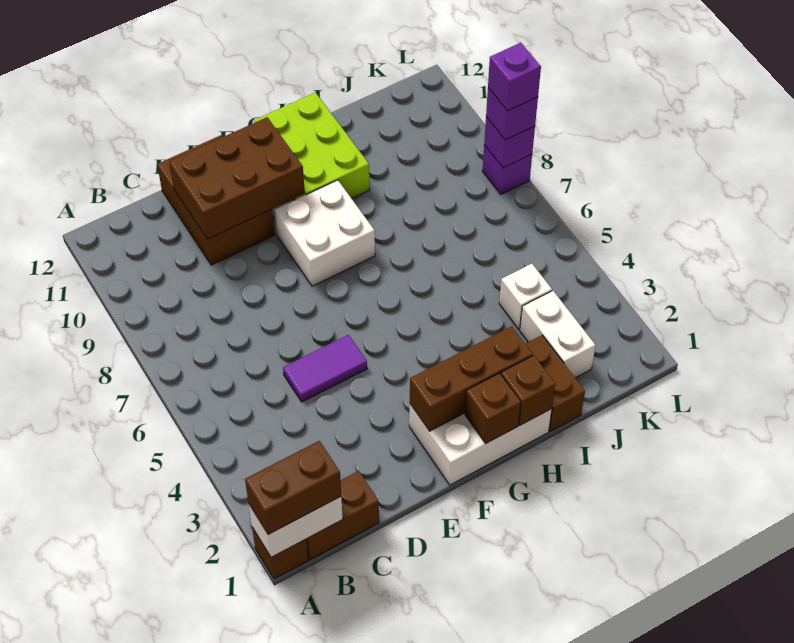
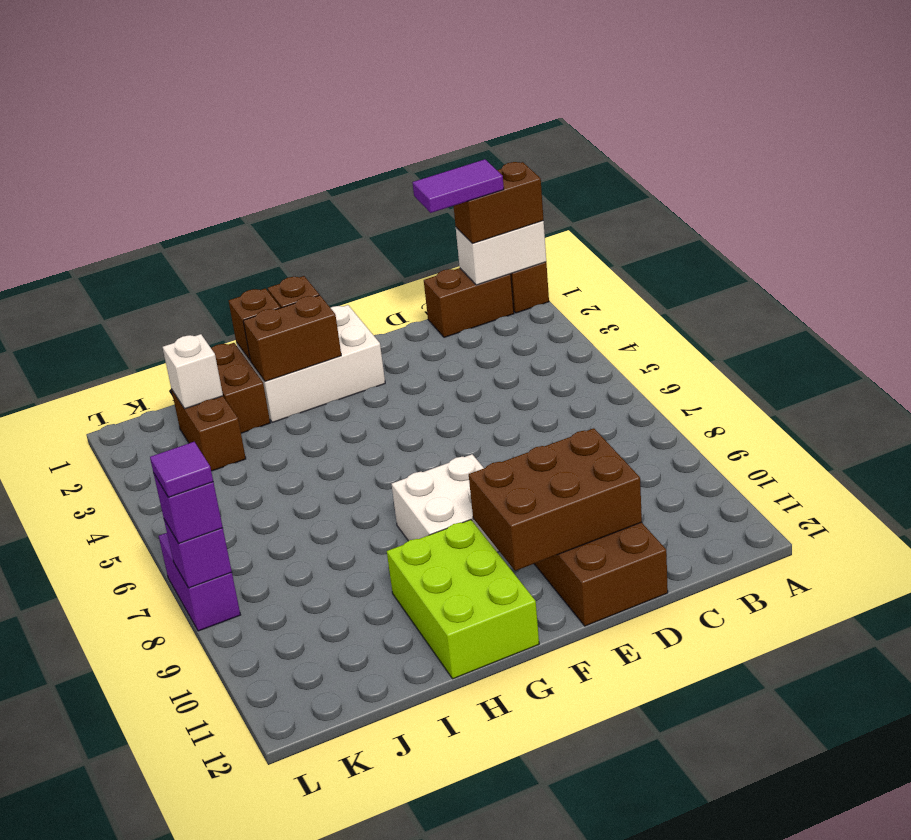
purple tile D5:E5 level 1 -> purple tile B1:C1 level 4
brown brick F2:H2 level 2 -> brown brick G2:H2 level 2
white brick J2:J3 level 1 -> brown brick J2:J3 level 1
white brick J4 level 1 -> white brick J2 level 2
purple brick L8 level 1 -> purple brick L7:L8 level 1
purple brick L8 level 4 -> purple tile L8 level 4

